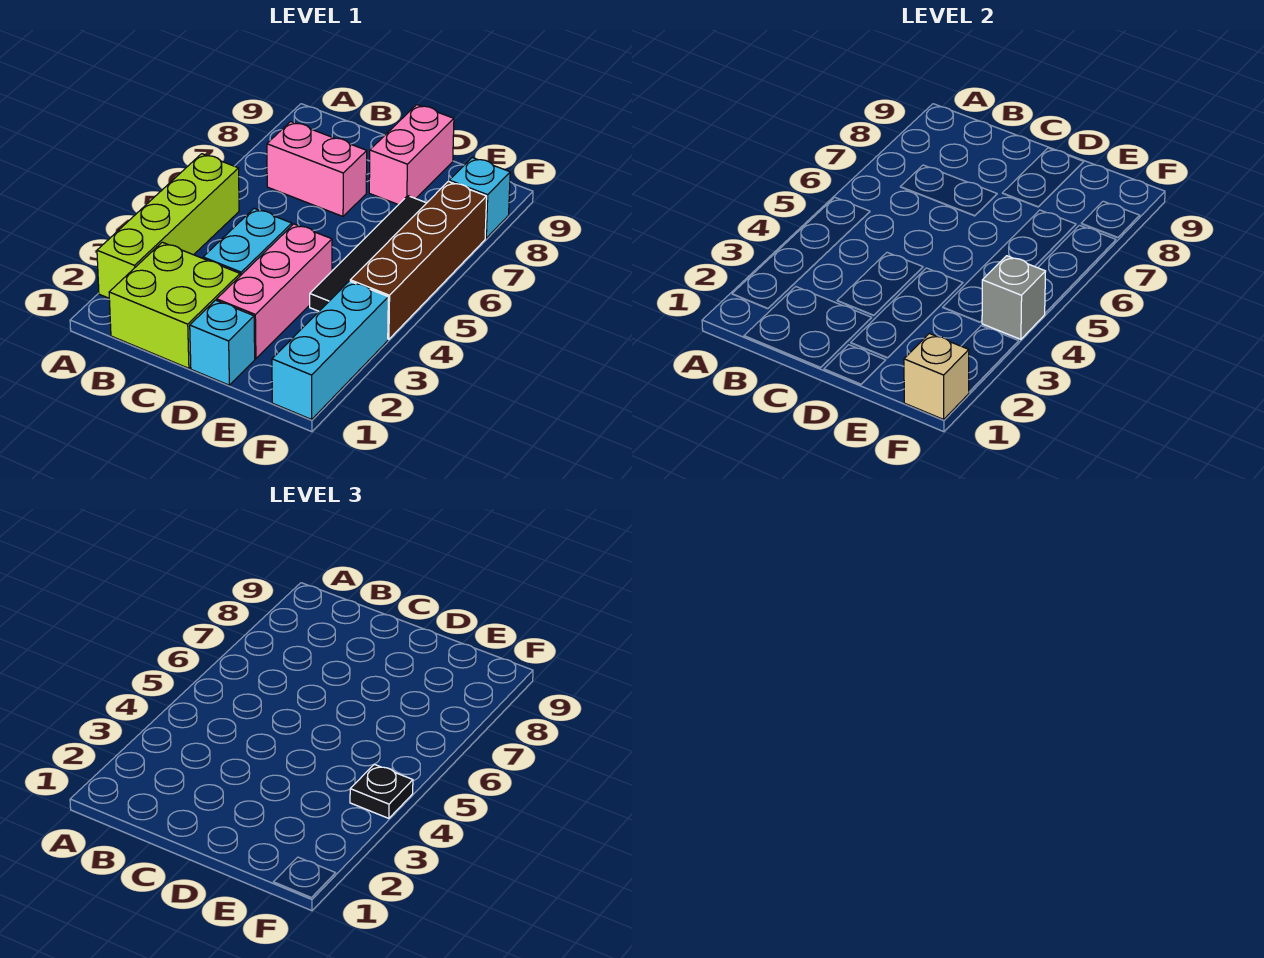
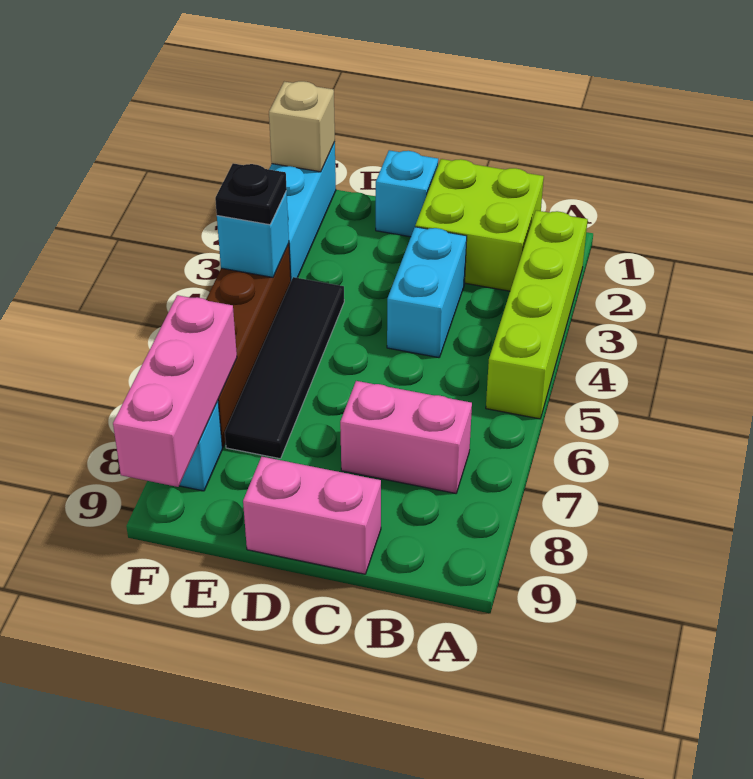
pink brick D2:D4 level 1 -> pink brick F7:F9 level 2
pink brick D8:D9 level 1 -> pink brick C9:D9 level 1
grey brick F4 level 2 -> cyan brick F4 level 2

